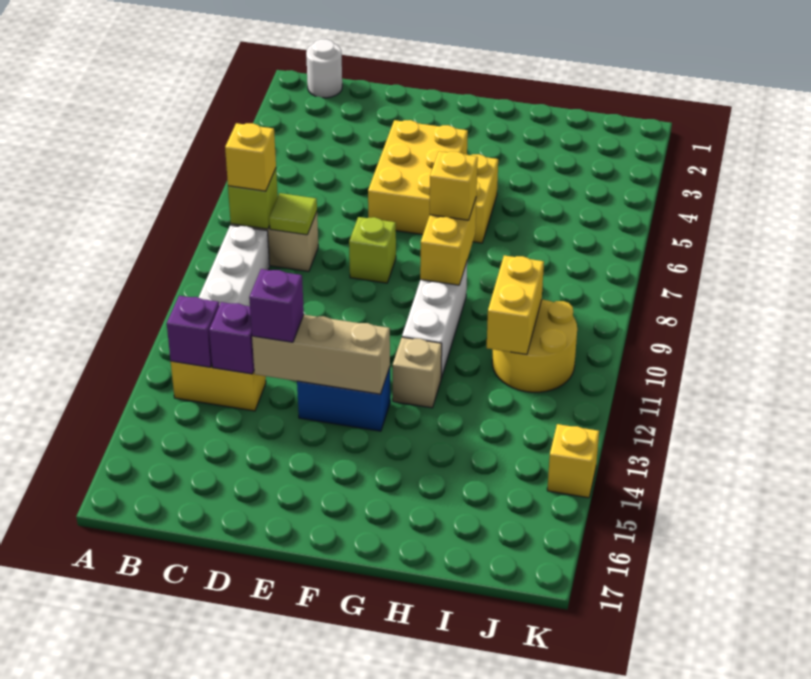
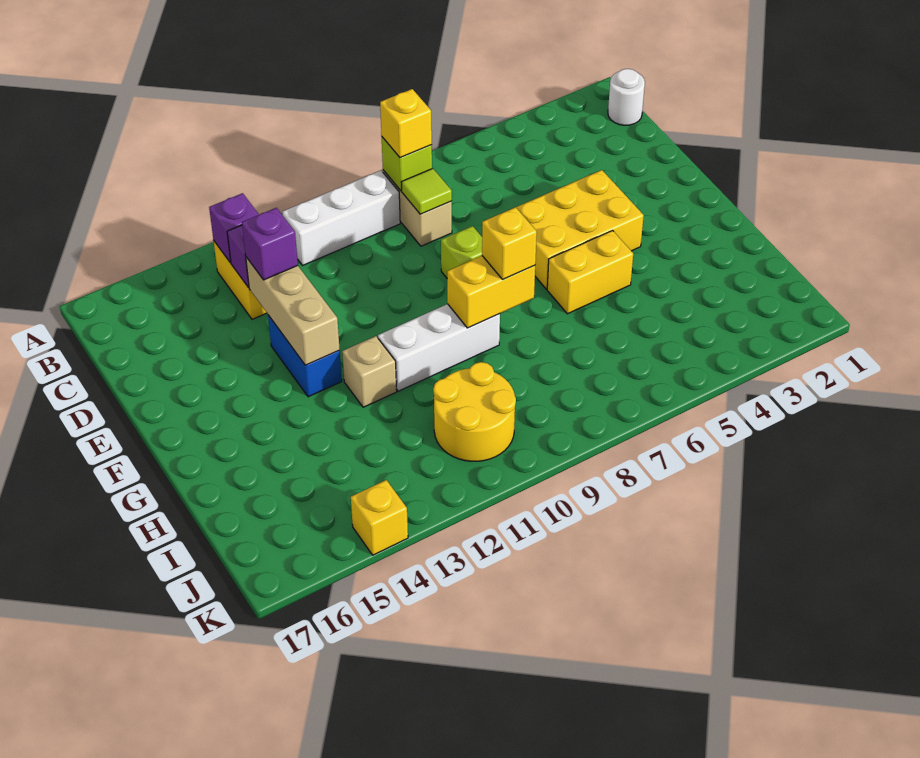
yellow brick I10:I11 level 2 -> none

